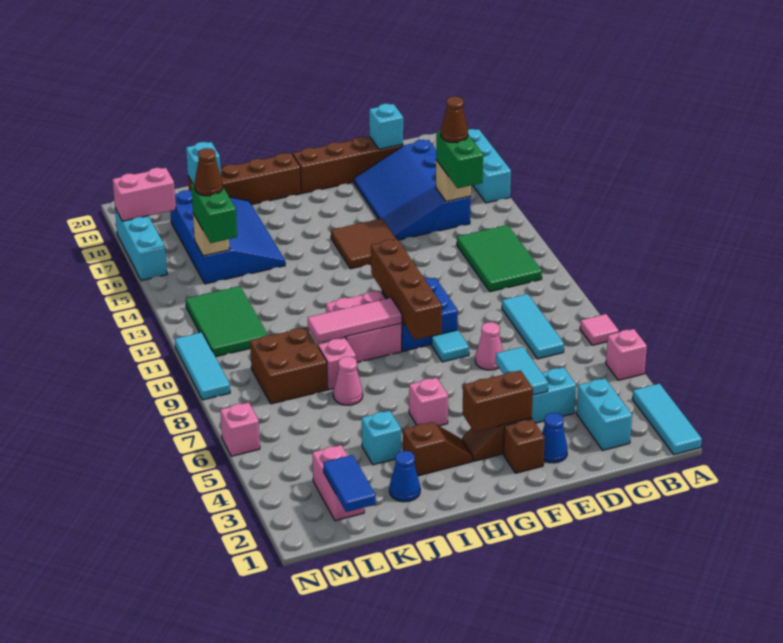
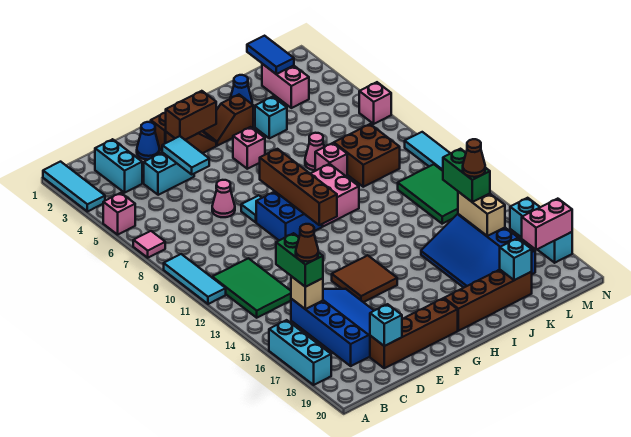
cyan tile C7:C9 level 1 -> cyan tile A9:A11 level 1
pink tile H9:J9 level 2 -> none
tan brick L15 level 2 -> tan brick L15:L16 level 2

